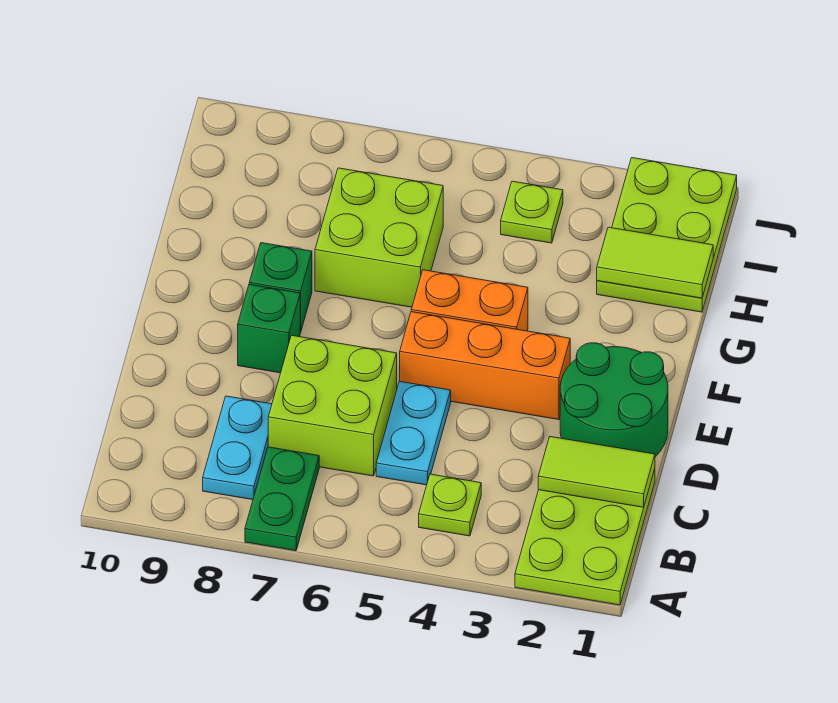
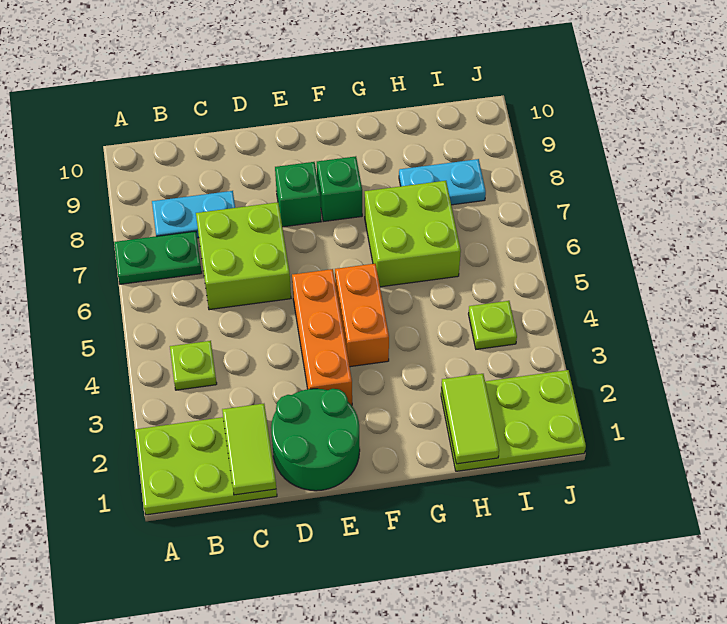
cyan plate C5:D5 level 1 -> cyan plate H8:I8 level 1

